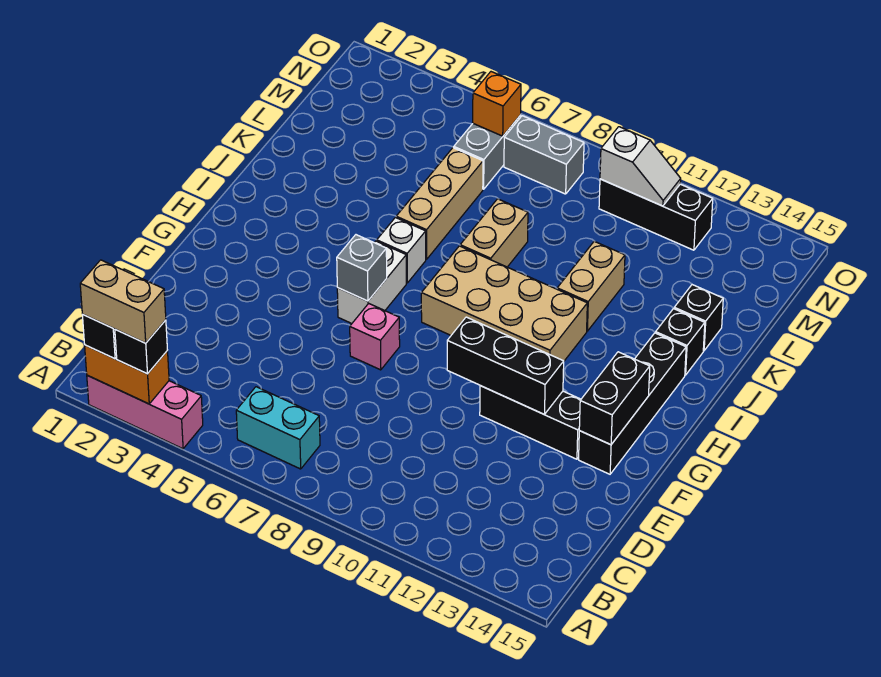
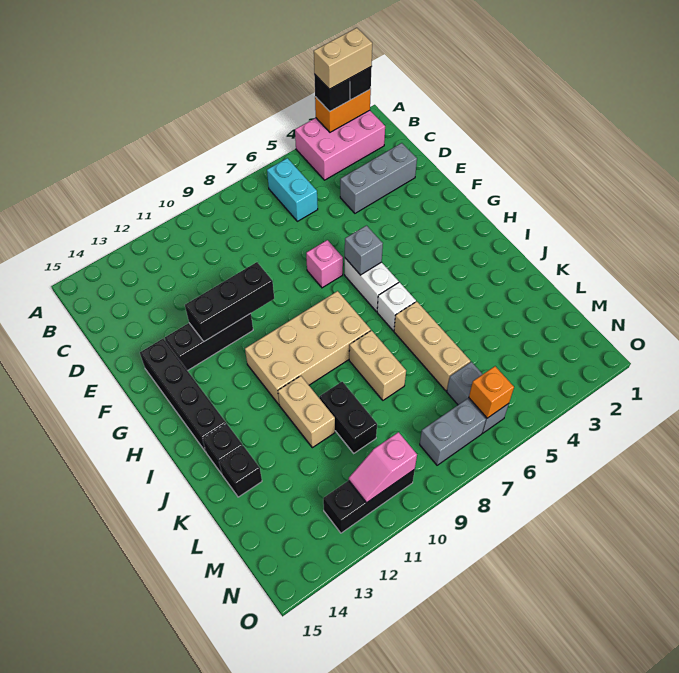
pink brick A2:A4 level 1 -> pink brick A2:B4 level 1
cyan brick B6:B7 level 1 -> cyan brick B6:C6 level 1
none -> grey brick D2:D4 level 1
black brick F14:G14 level 2 -> black brick K10:L10 level 1
white slope N10:N11 level 2 top 10 -> pink slope N10:N11 level 2 top 10

